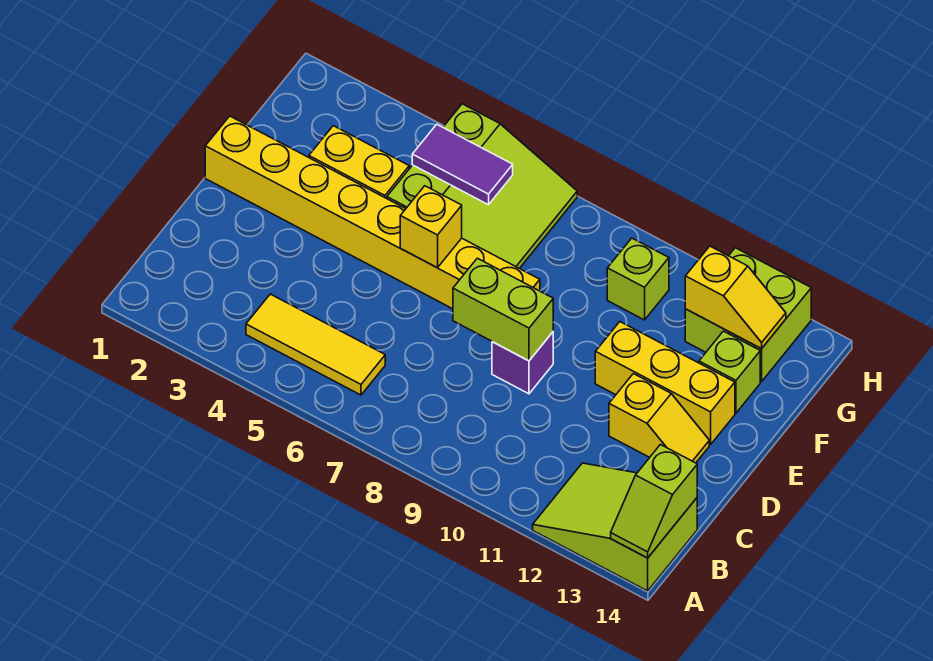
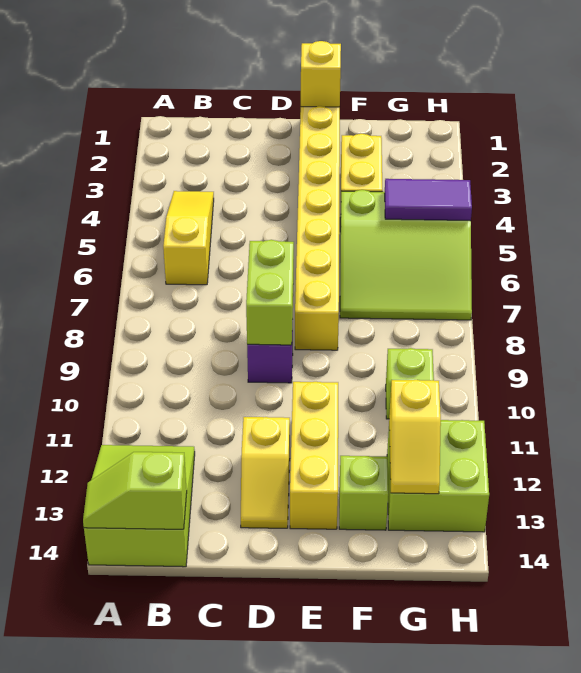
yellow tile B4:B6 level 1 -> yellow slope B4:B6 level 1 top 6
yellow brick E6 level 2 -> yellow brick E1 level 2
purple tile G5:G6 level 2 -> purple tile G5:H5 level 2

